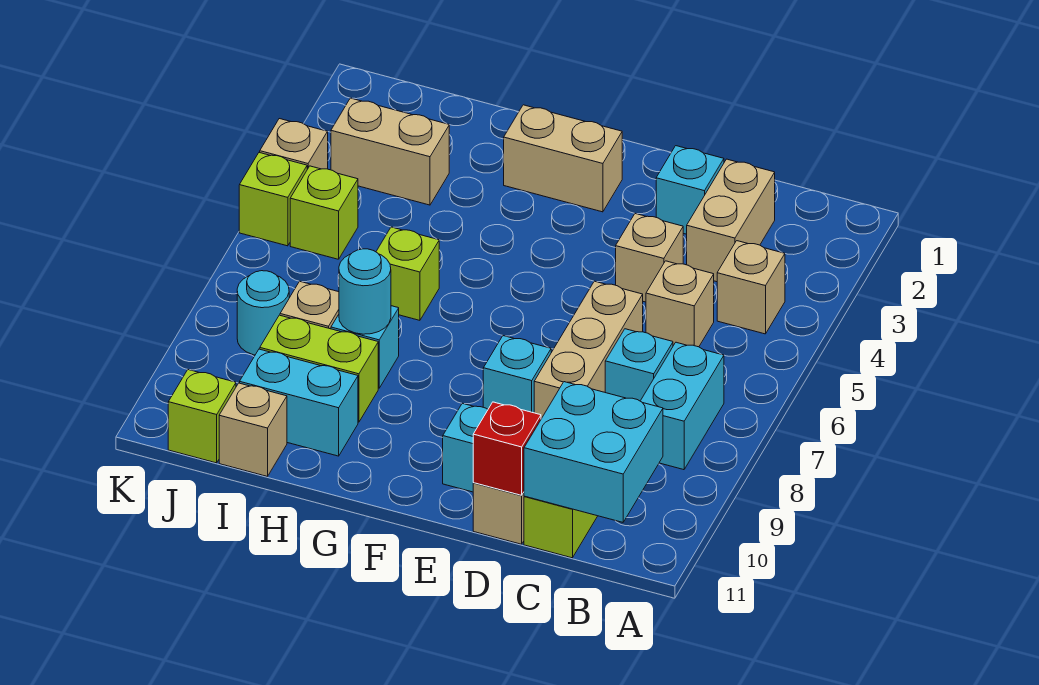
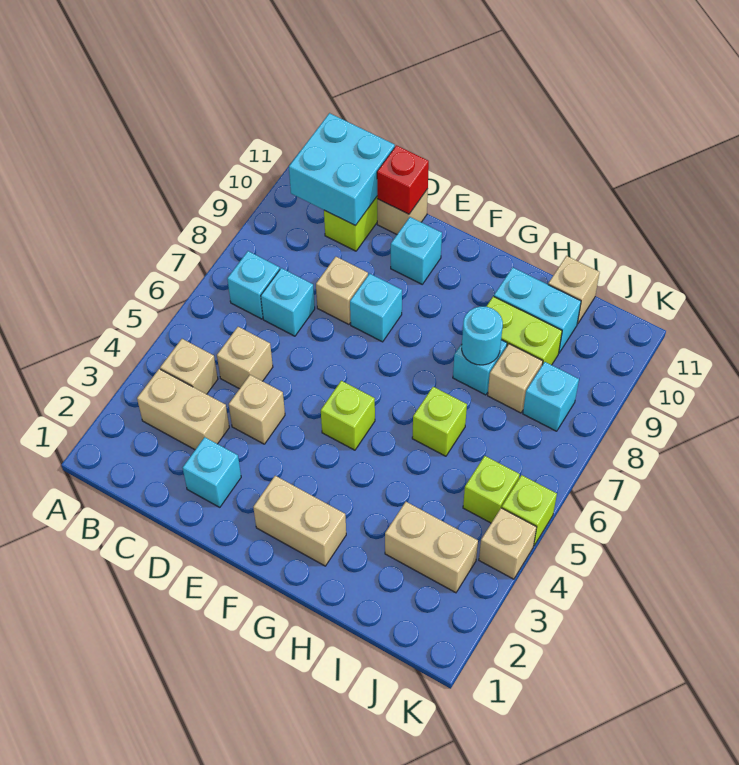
cyan brick B7:B8 level 1 -> cyan brick B7 level 1
tan brick C2:C3 level 1 -> tan brick B3:C3 level 1
tan brick D6:D8 level 1 -> tan brick D8 level 1
cyan round brick J8 level 1 -> cyan brick J8 level 1
lime brick J11 level 1 -> lime brick F5 level 1

